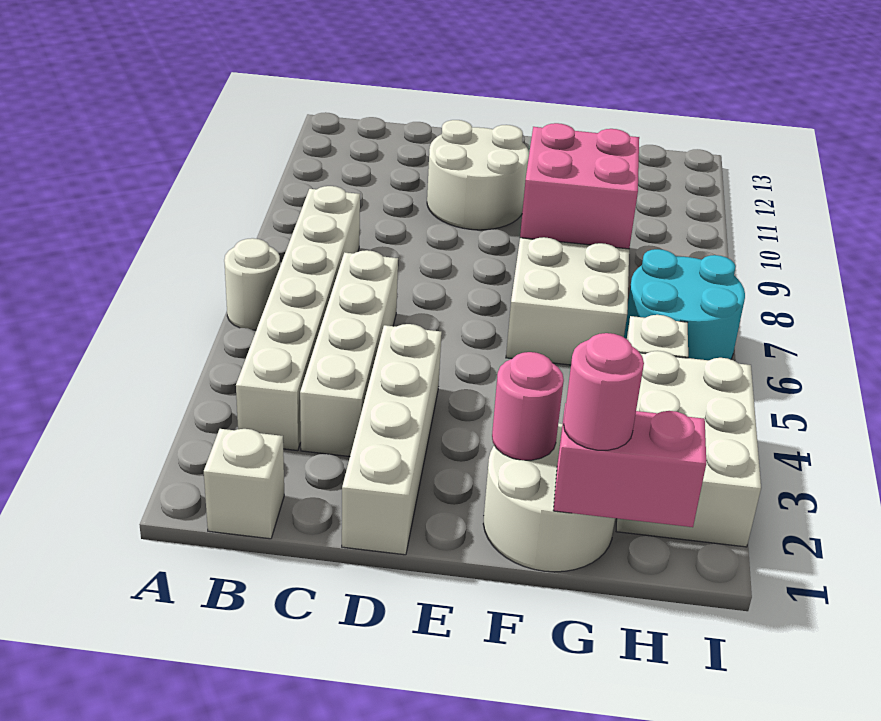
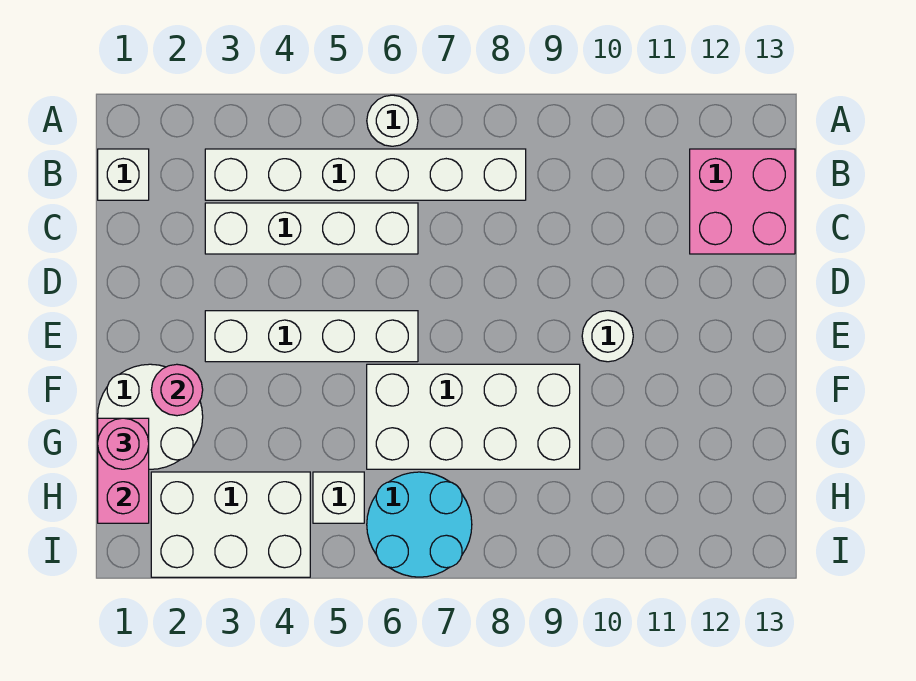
white brick D1:D4 level 1 -> white brick E3:E6 level 1
white round brick D10:E11 level 1 -> white round brick E10 level 1
pink brick F8:G9 level 2 -> pink brick B12:C13 level 1

